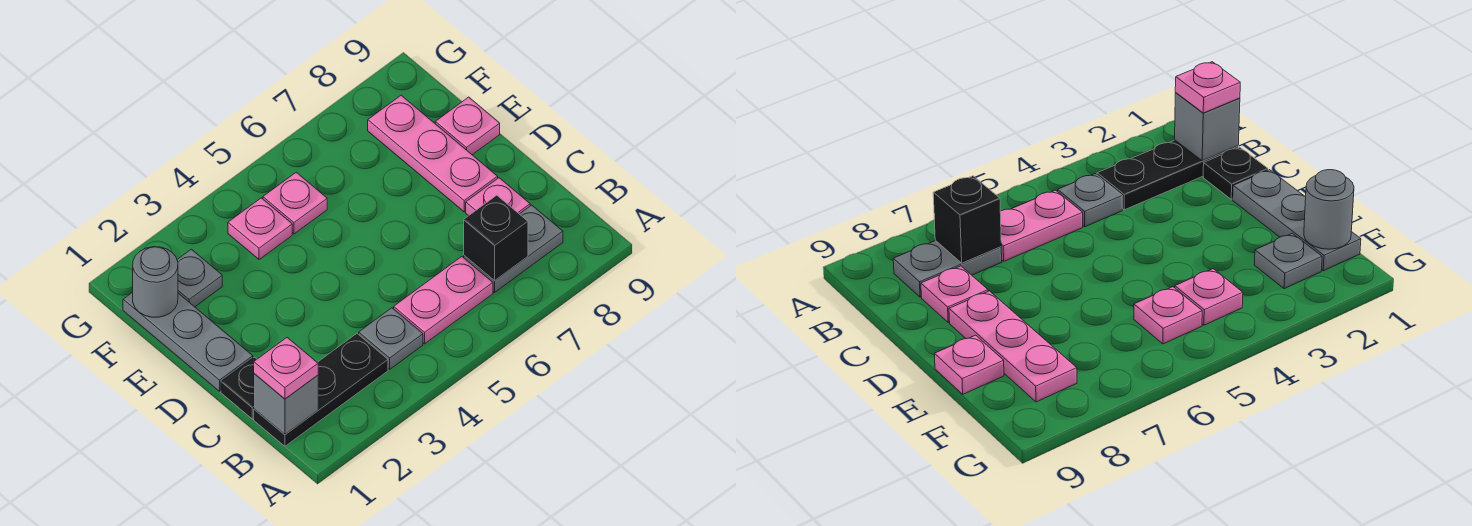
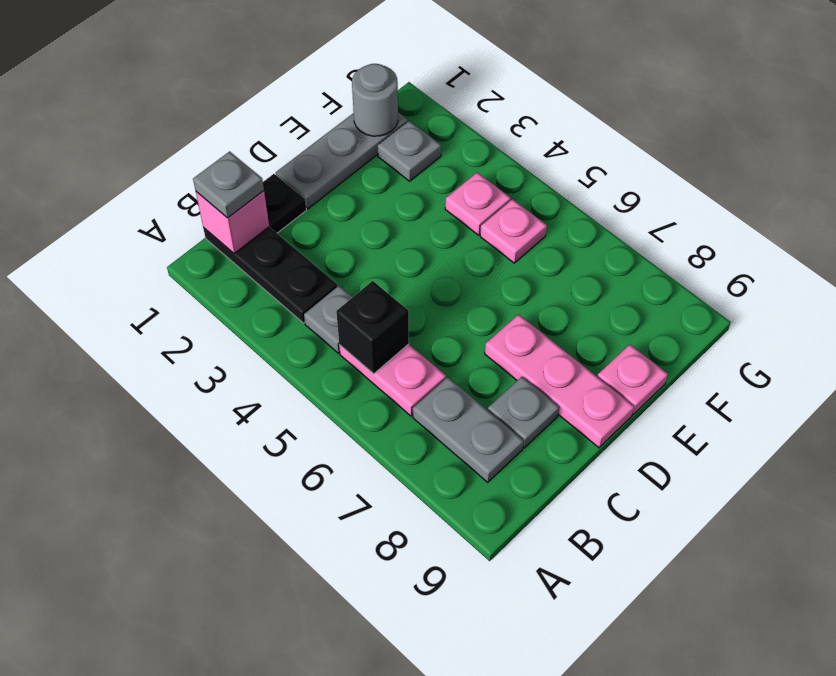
grey brick B1 level 2 -> pink brick B1 level 2
pink plate B1 level 3 -> grey plate B1 level 3
black brick B7 level 2 -> black brick B5 level 2
pink plate C8 level 1 -> grey plate C8 level 1
pink plate D8:F8 level 1 -> pink plate D7:D9 level 1

